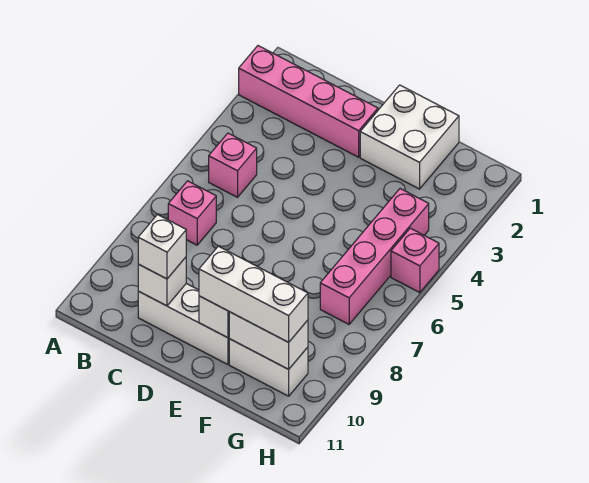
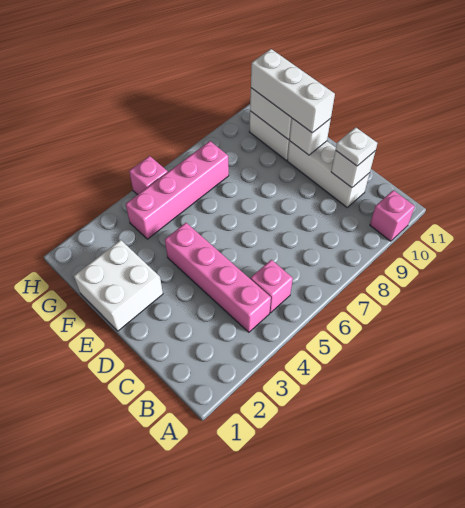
pink brick A2:D2 level 1 -> pink brick B4:E4 level 1
pink brick B7 level 1 -> pink brick A10 level 1
white brick C10 level 3 -> white plate C10 level 3

